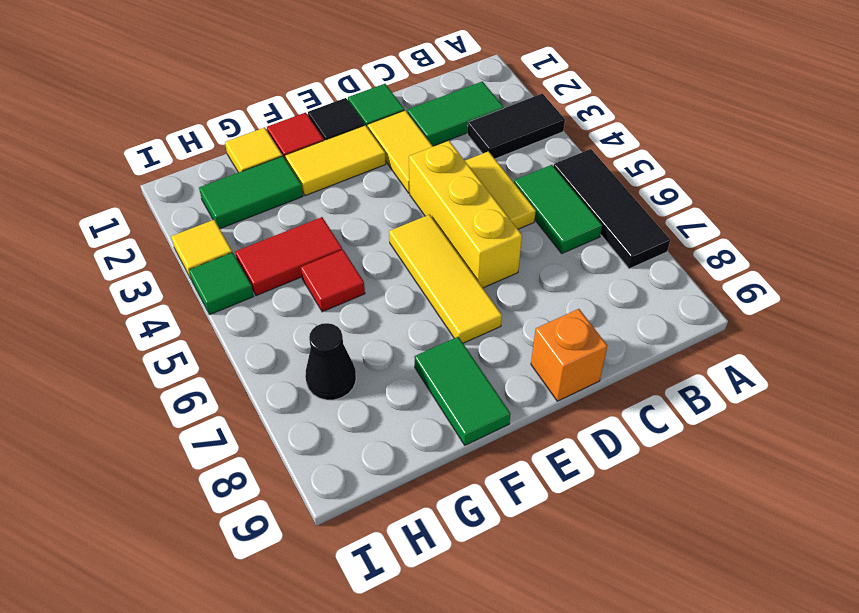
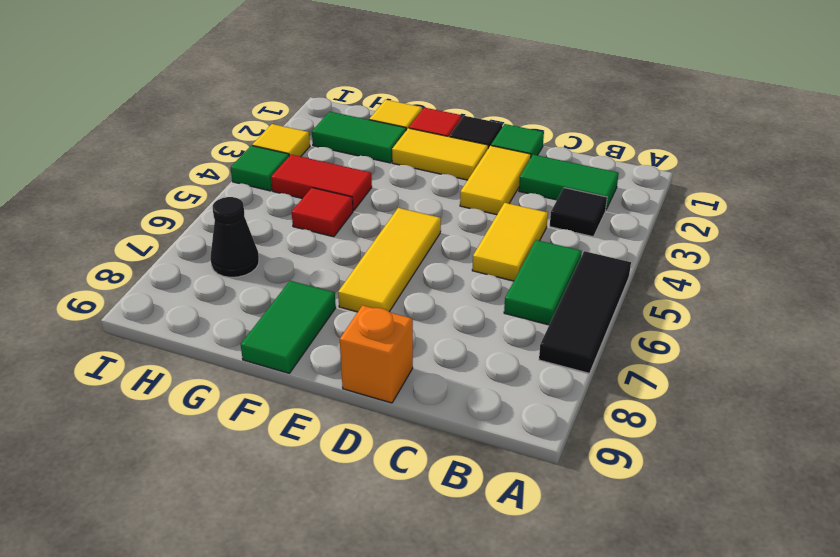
black tile A3:B3 level 1 -> black tile B3 level 1
yellow brick D4:D6 level 1 -> none

